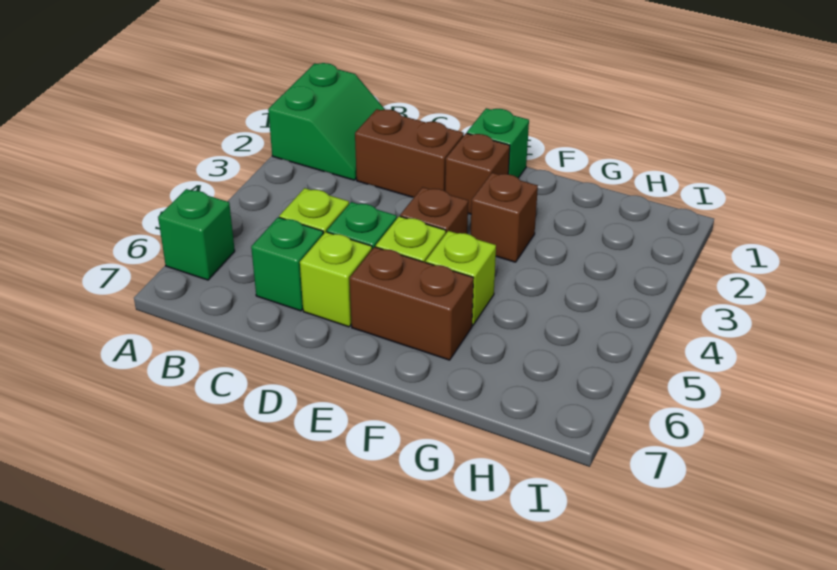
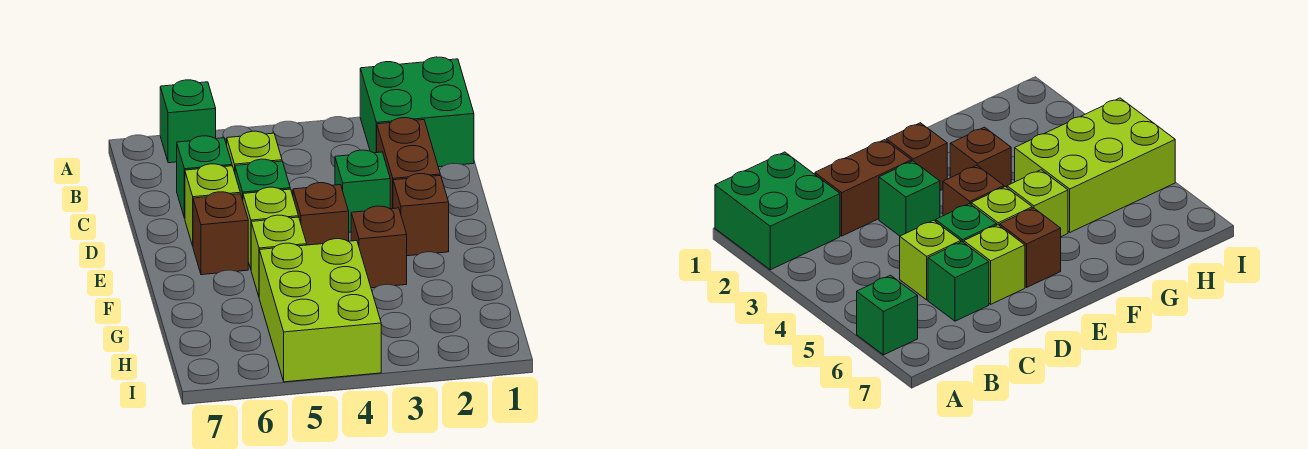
green slope A1:B2 level 1 top A -> green brick A1:B2 level 1
green brick E1 level 1 -> green brick D3 level 1
brown brick E6:F6 level 1 -> brown brick E6 level 1
none -> lime brick G4:I5 level 1

